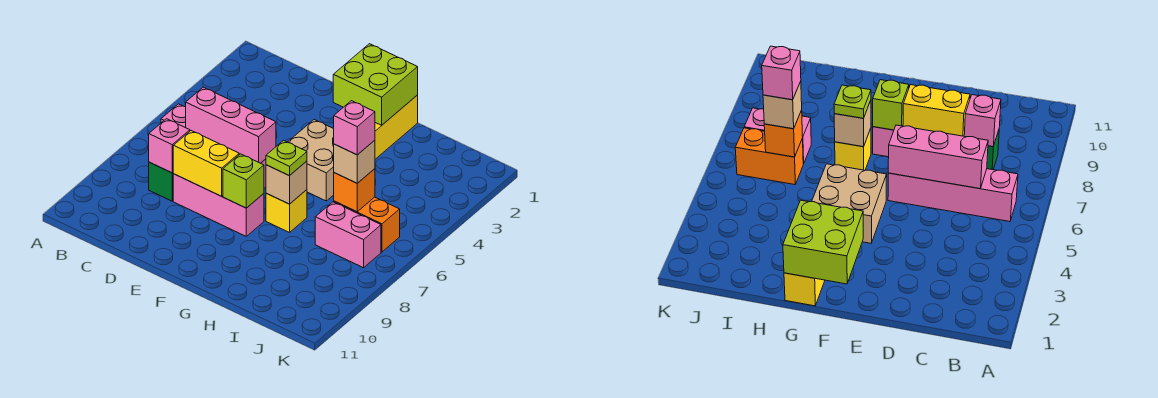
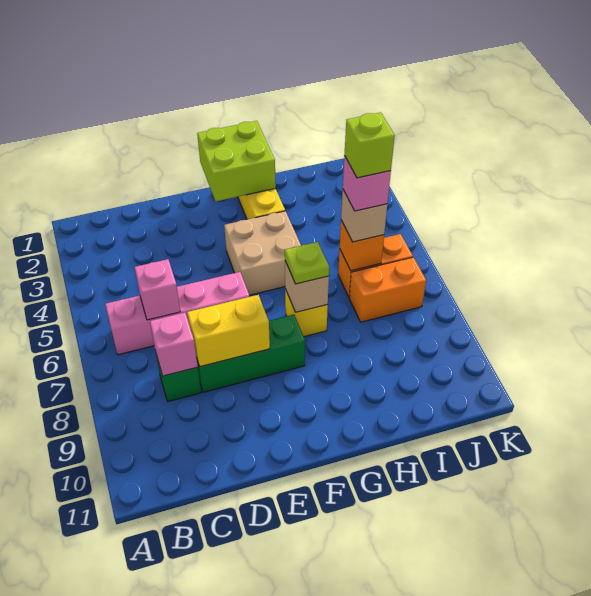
pink brick C6:E6 level 2 -> pink brick C6 level 2
pink brick D8:F8 level 1 -> green brick D8:F8 level 1
lime brick F8 level 2 -> lime brick I6 level 5
pink brick I7:J7 level 1 -> orange brick I7:J7 level 1

